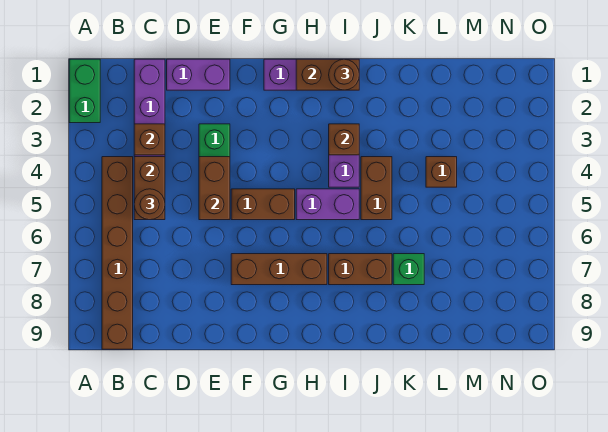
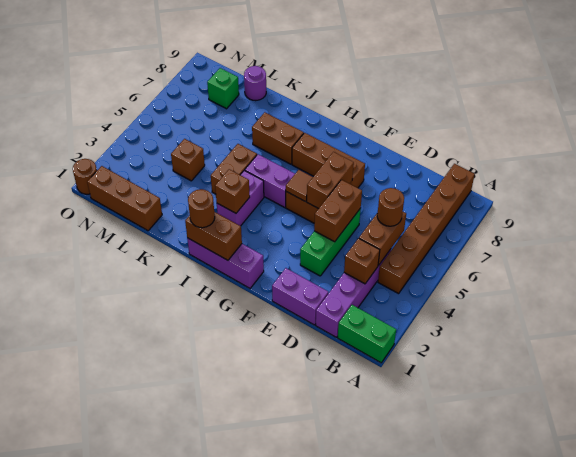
green brick A1:A2 level 1 -> green brick A1:B1 level 1
none -> brown brick F5:F6 level 2
none -> brown tile G5 level 2
green brick K7 level 1 -> green brick M8 level 1
none -> brown brick L1:N1 level 1
none -> purple round brick L9 level 1
none -> brown round brick O1 level 1

